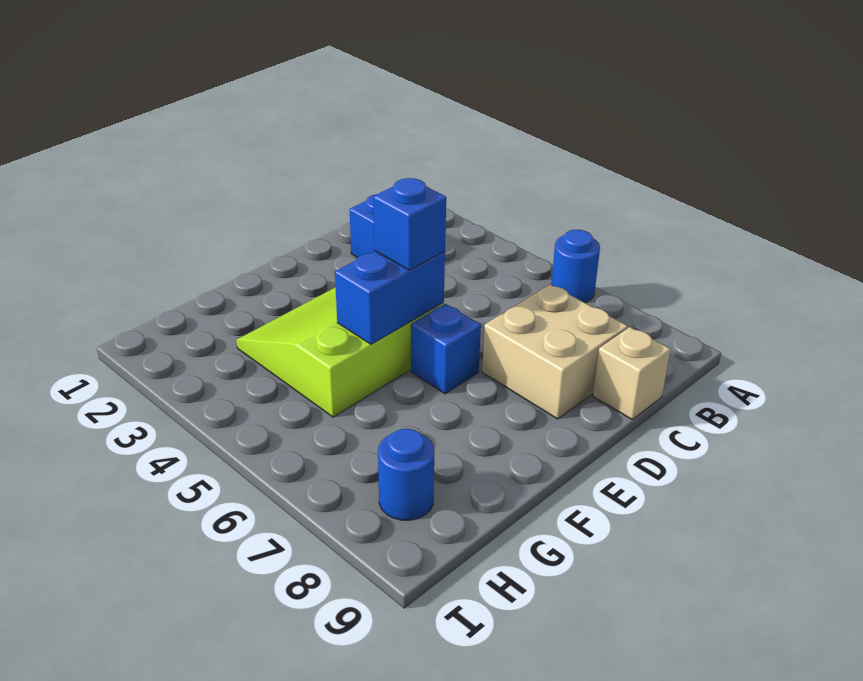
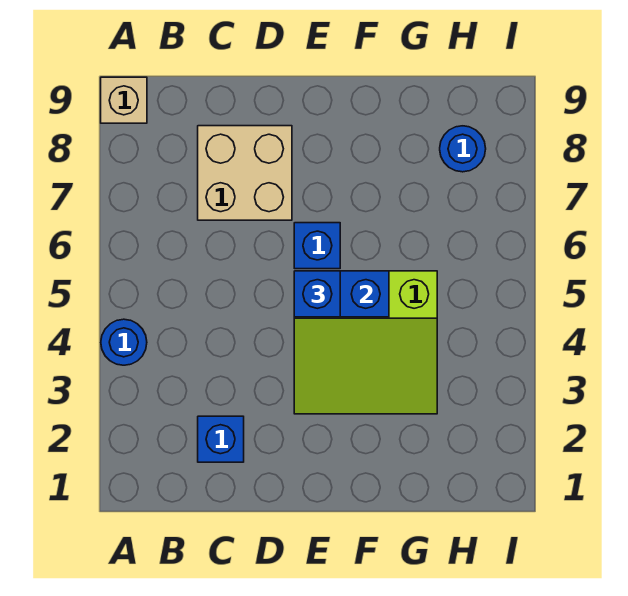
blue round brick A6 level 1 -> blue round brick A4 level 1
tan brick C9 level 1 -> tan brick A9 level 1

